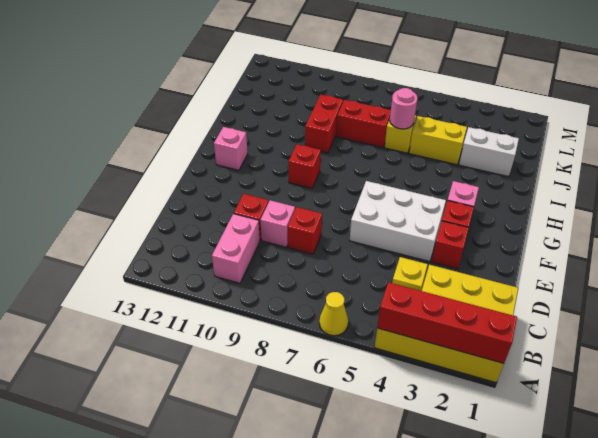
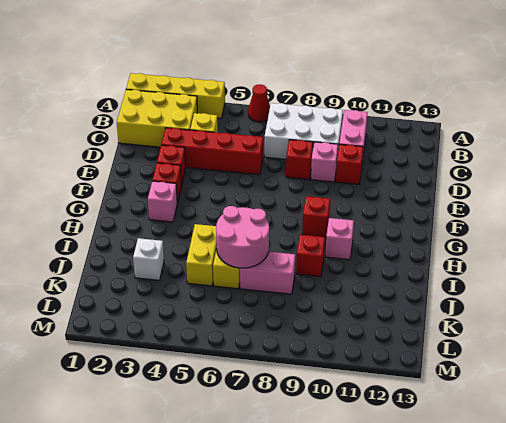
red brick A1:A4 level 2 -> red brick D3:D6 level 1
yellow cone A6 level 1 -> red cone A6 level 1
white brick E4:F6 level 1 -> white brick B7:C9 level 1
pink brick G12 level 1 -> pink brick H10 level 1
red brick I9:J9 level 1 -> red brick I9 level 1
white brick J2:J3 level 1 -> white brick J3 level 1
yellow brick J4:J5 level 1 -> yellow brick I5:J5 level 1
pink round brick J6 level 2 -> pink round brick I6:J7 level 2
red brick J7:J8 level 1 -> pink brick J7:J8 level 1

